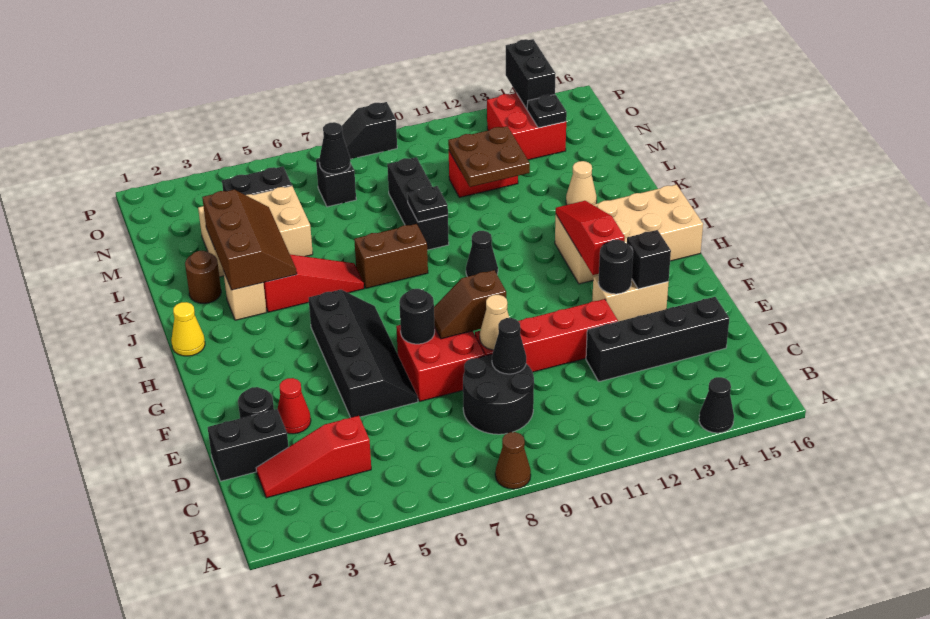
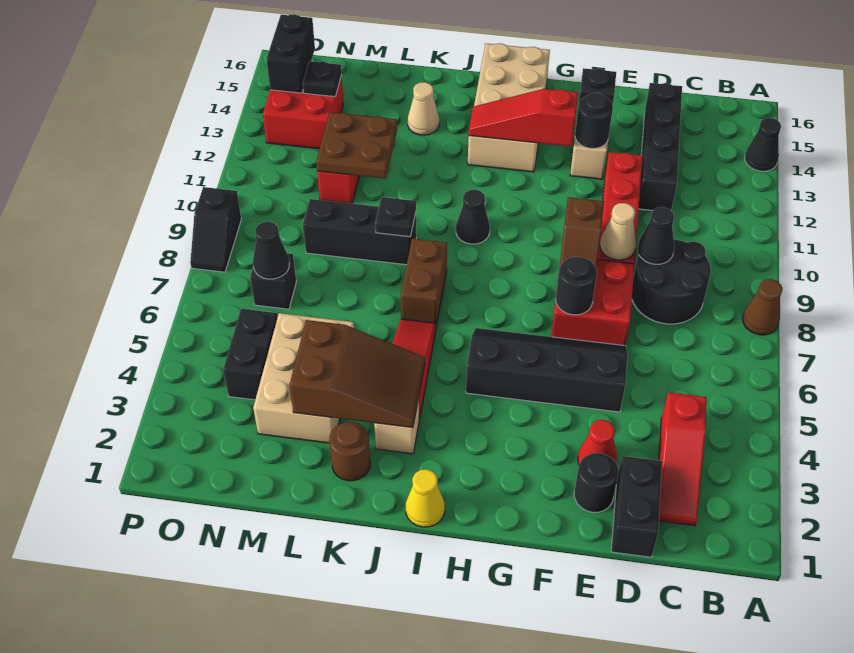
brown slope J3:L4 level 2 top 3 -> brown slope J3:L4 level 2 top L
black brick O14:P14 level 2 -> black brick O14:O15 level 2

